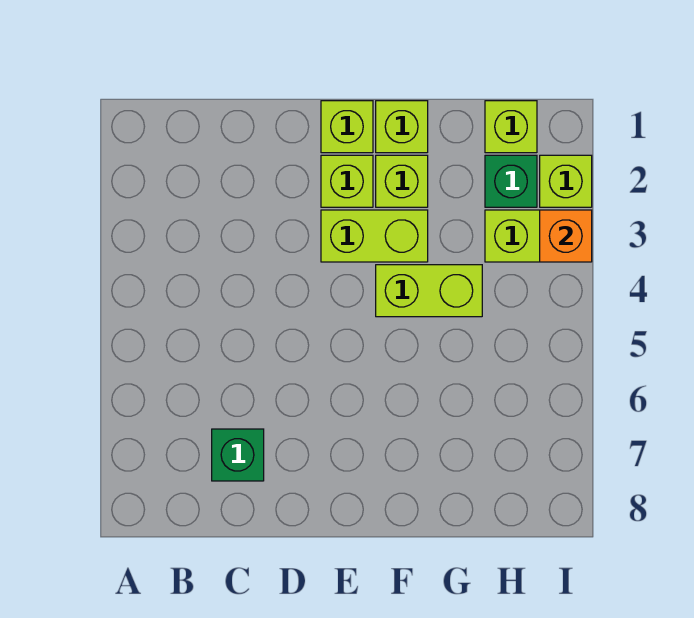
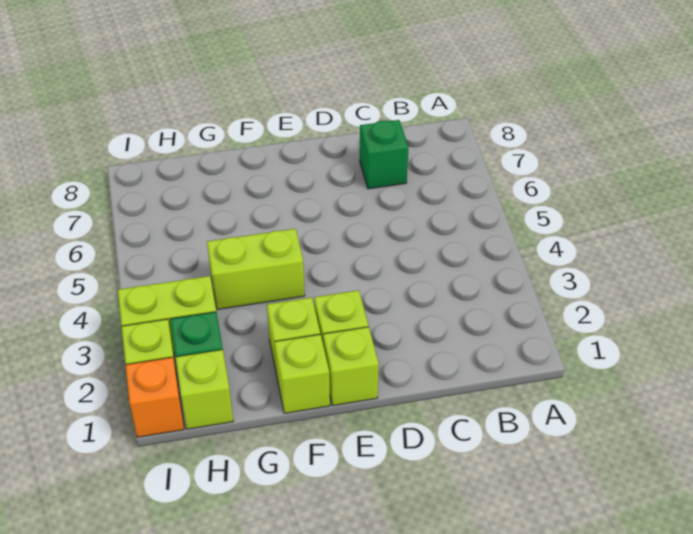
lime brick E3:F3 level 1 -> none
orange brick I3 level 2 -> orange brick I1 level 1

